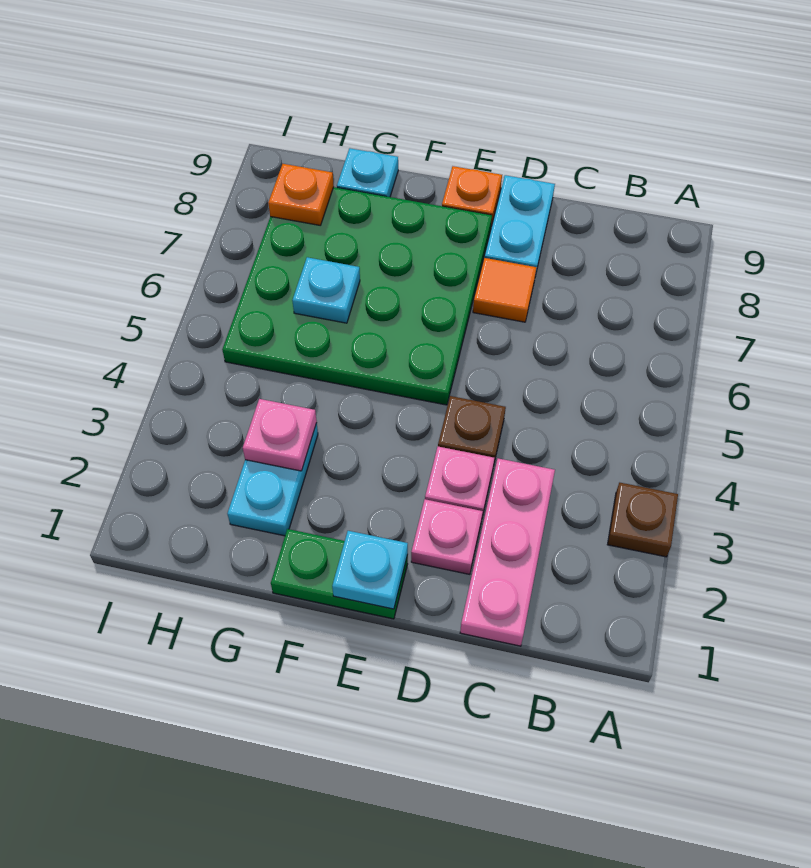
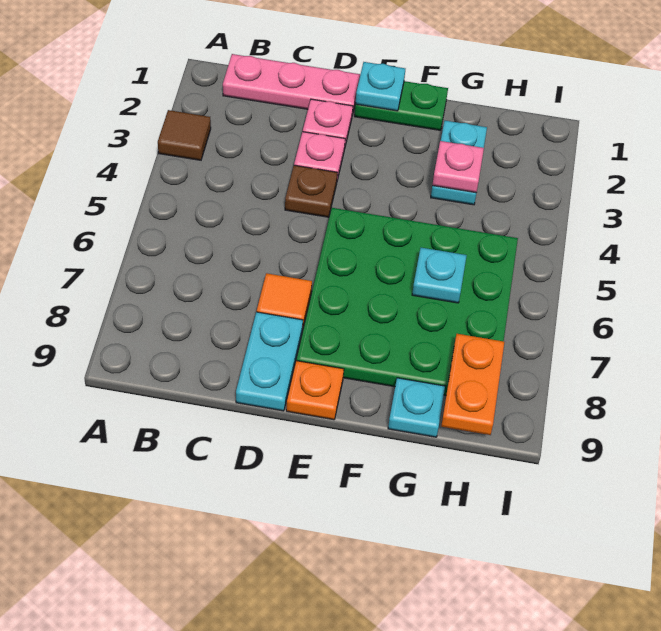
brown plate A3 level 1 -> brown tile A3 level 1
pink plate C1:C3 level 1 -> pink plate B1:D1 level 1
orange plate H8 level 2 -> orange plate H8:H9 level 2

